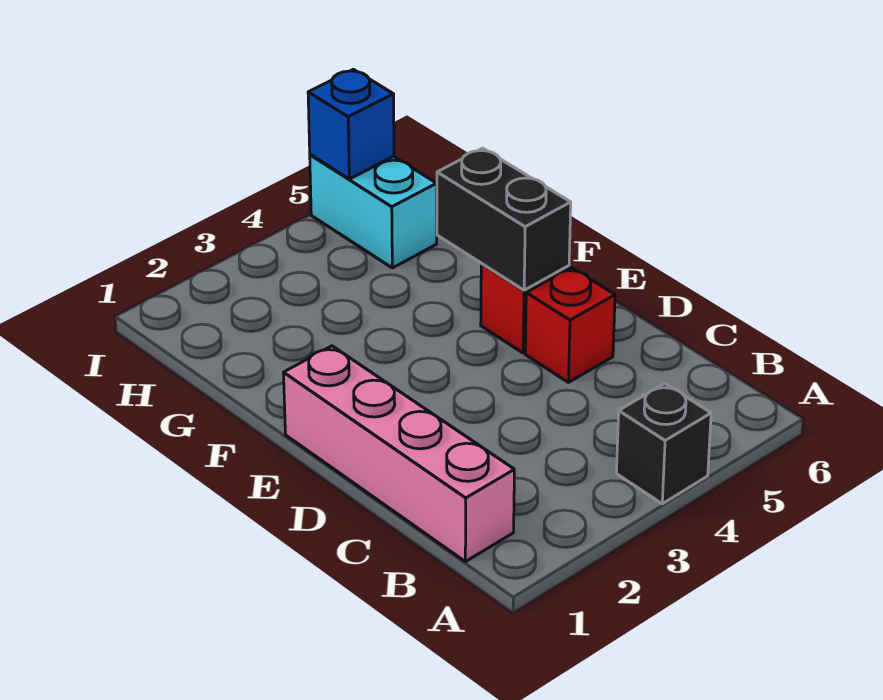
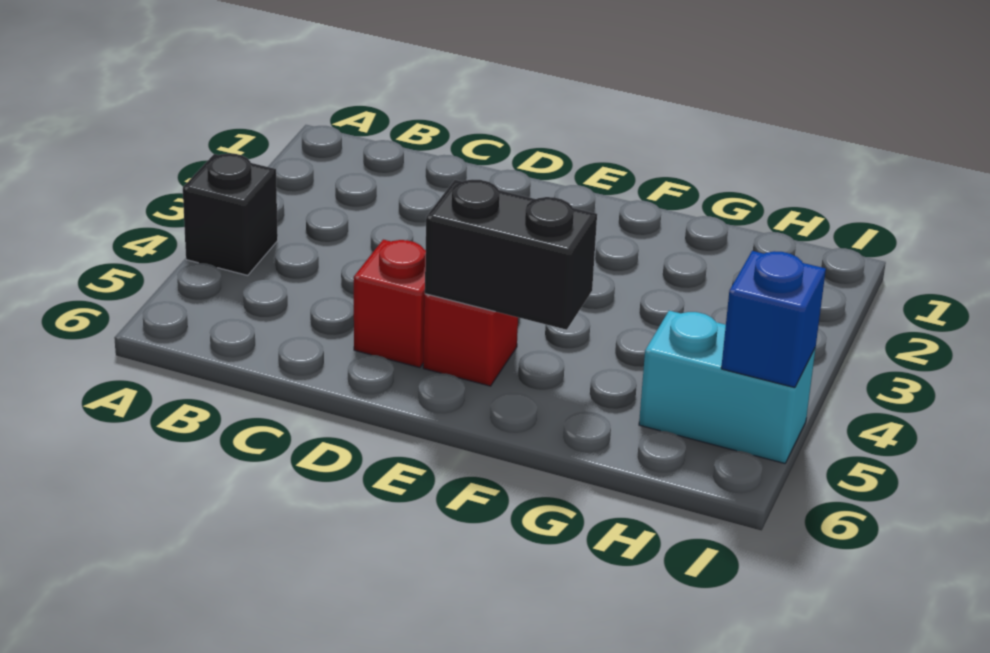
pink brick B1:E1 level 1 -> none

